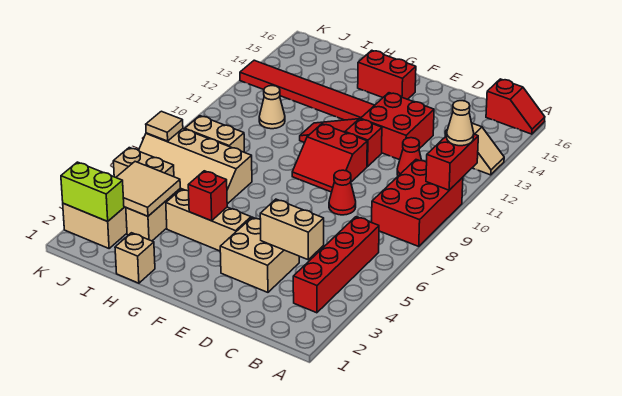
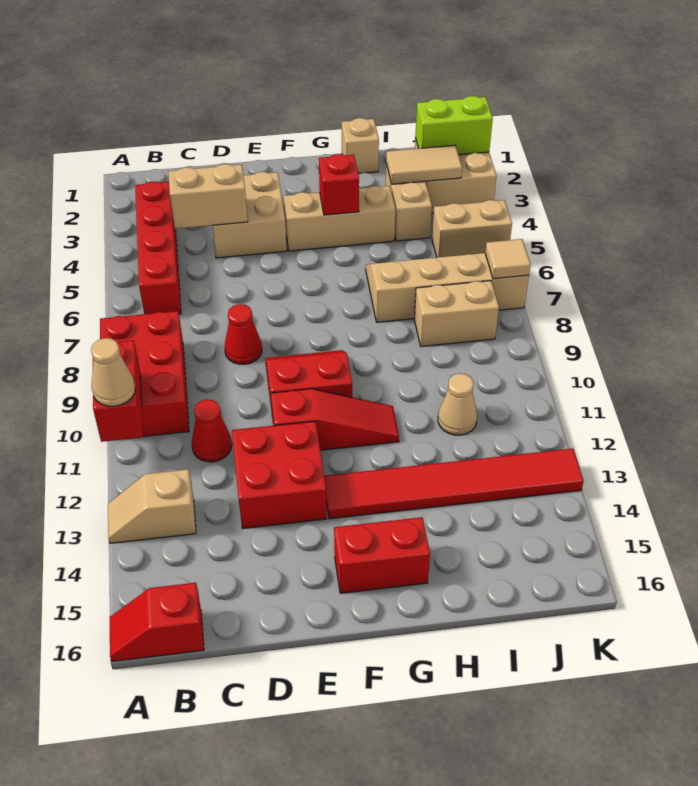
tan tile I3:J4 level 2 -> tan tile I3:J3 level 2

